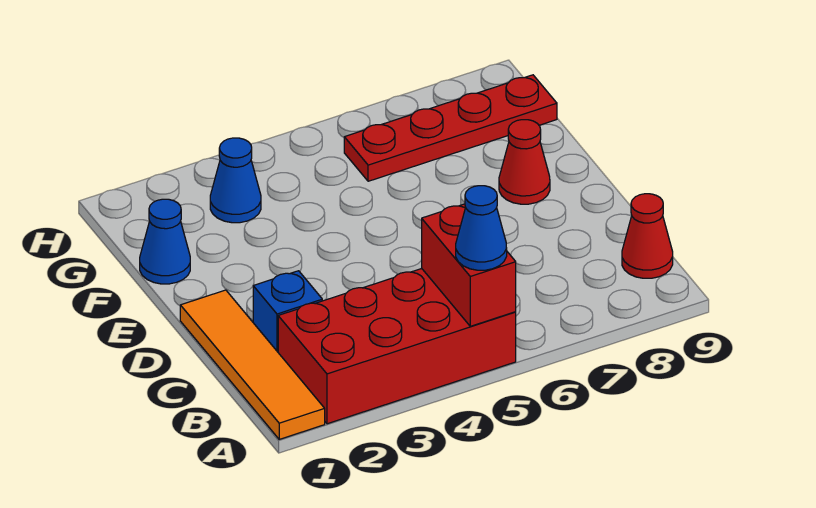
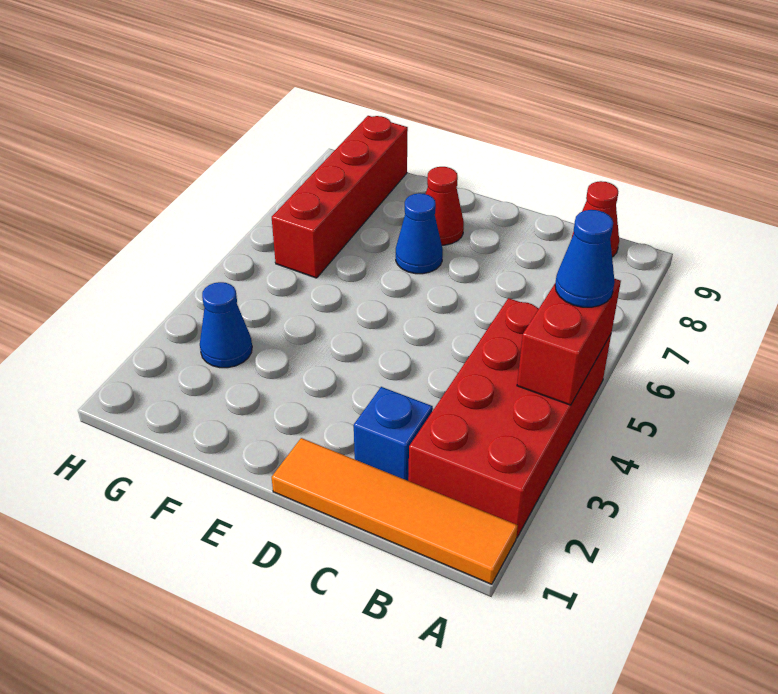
red brick A5:B5 level 2 -> red brick A4:A5 level 2
blue cone F1 level 1 -> blue cone E7 level 1
red plate G6:G9 level 1 -> red brick G6:G9 level 1

